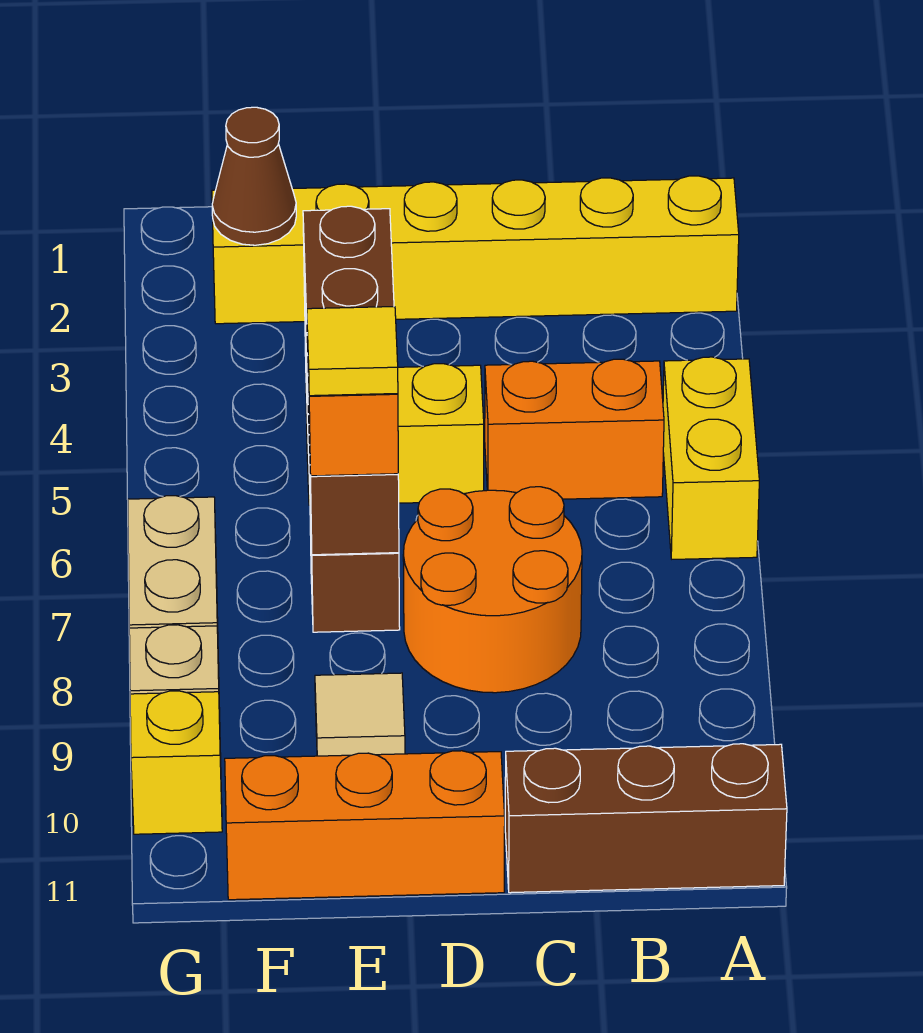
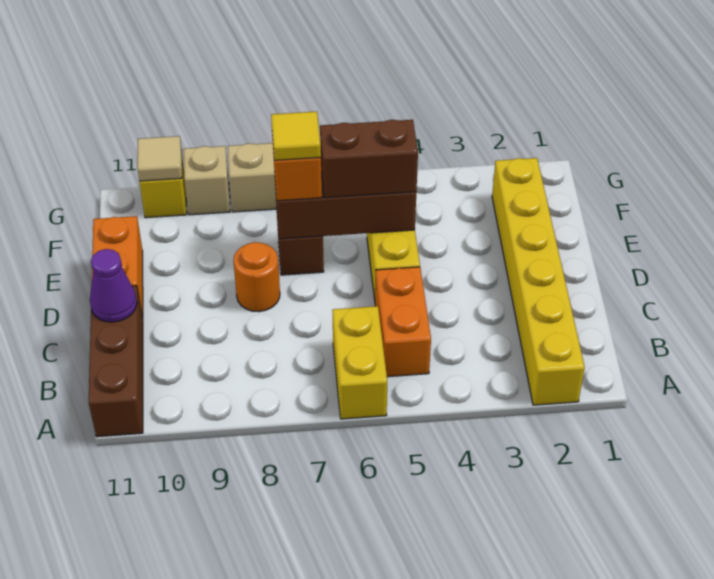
yellow brick A5:A6 level 1 -> yellow brick A6:B6 level 1
orange round brick C7:D8 level 1 -> orange round brick D8 level 1
none -> purple cone C11 level 2
orange brick D11:F11 level 1 -> orange brick D11:E11 level 1
tan tile E9 level 1 -> tan tile G10 level 2
brown cone F2 level 2 -> none

